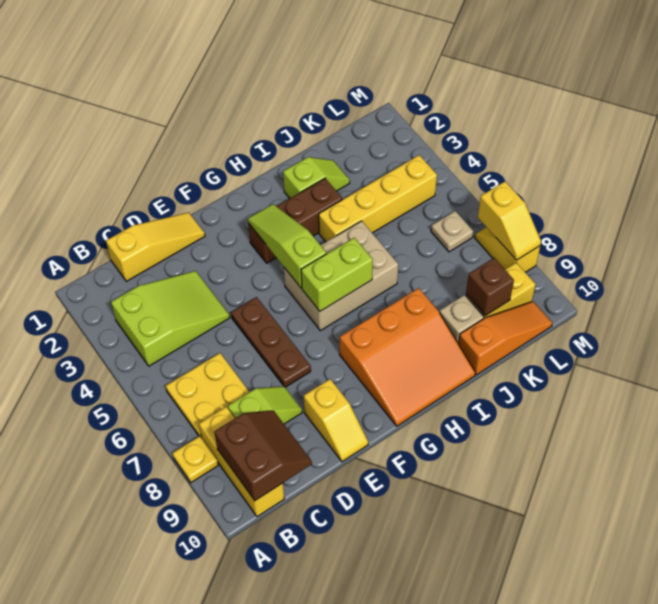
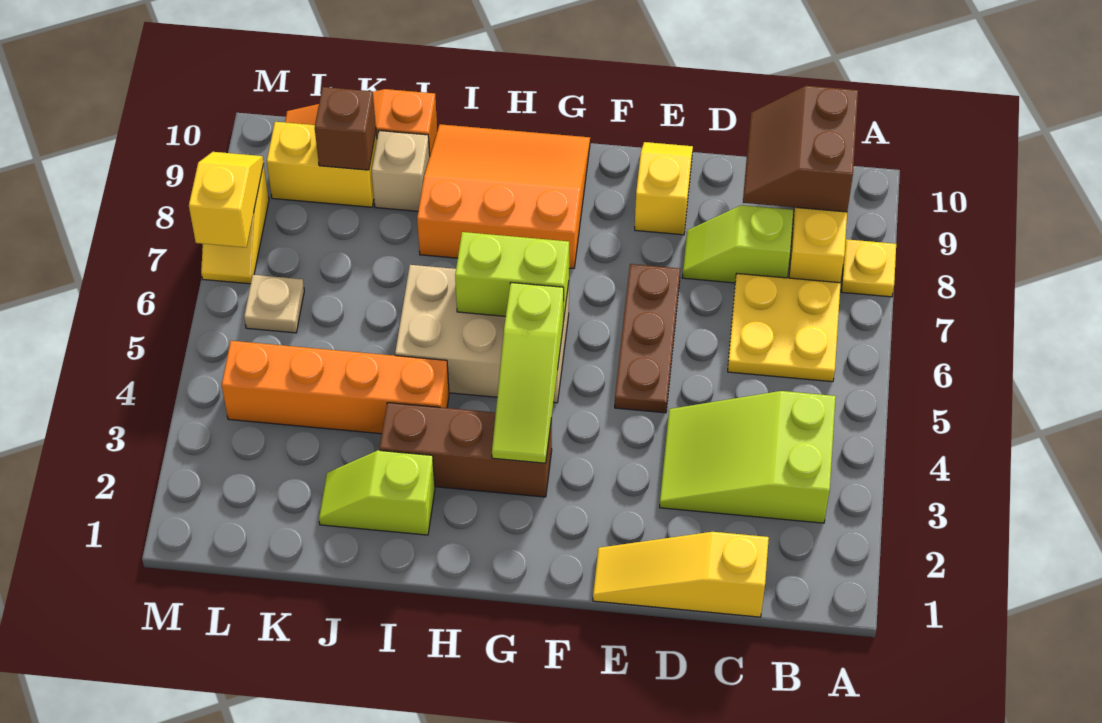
yellow brick I4:L4 level 1 -> orange brick I4:L4 level 1

